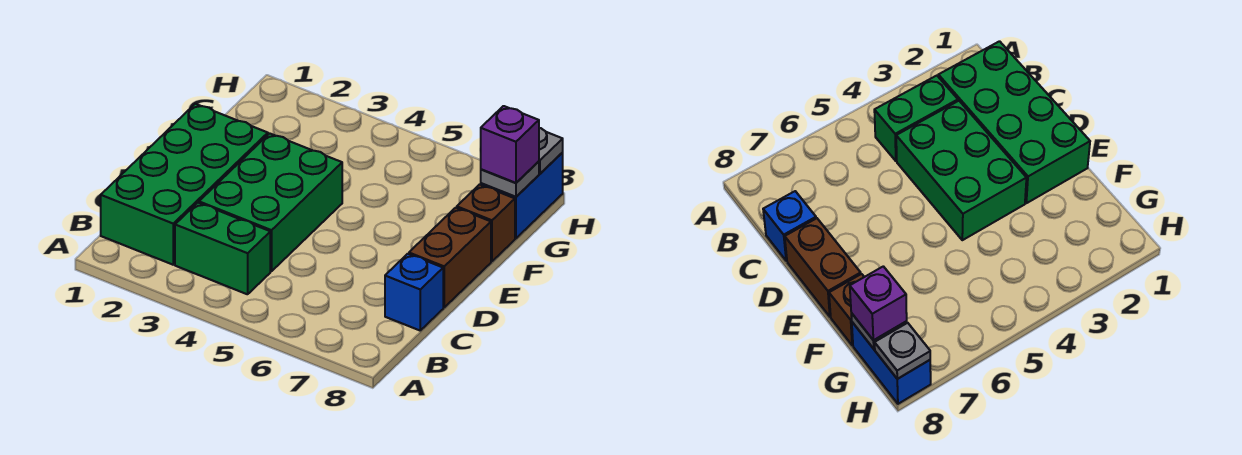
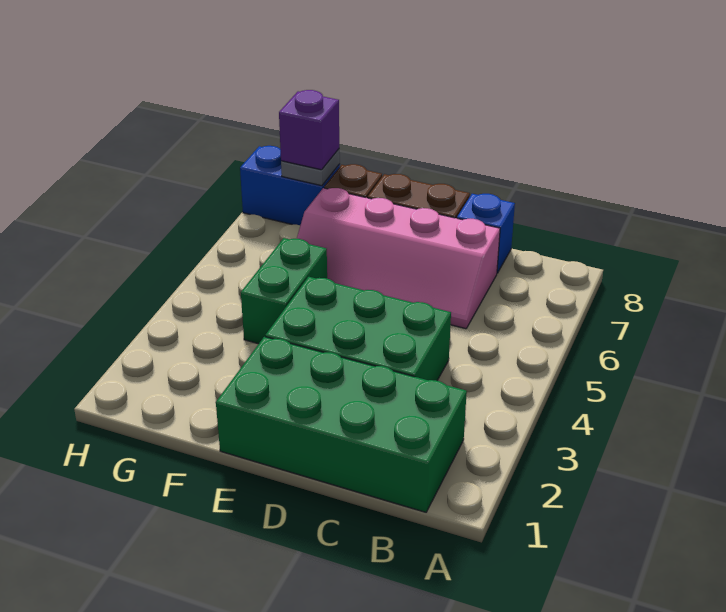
green brick B3:B4 level 1 -> green brick F4:F5 level 1
none -> pink slope C6:F7 level 1 top 7
grey plate H8 level 2 -> none

